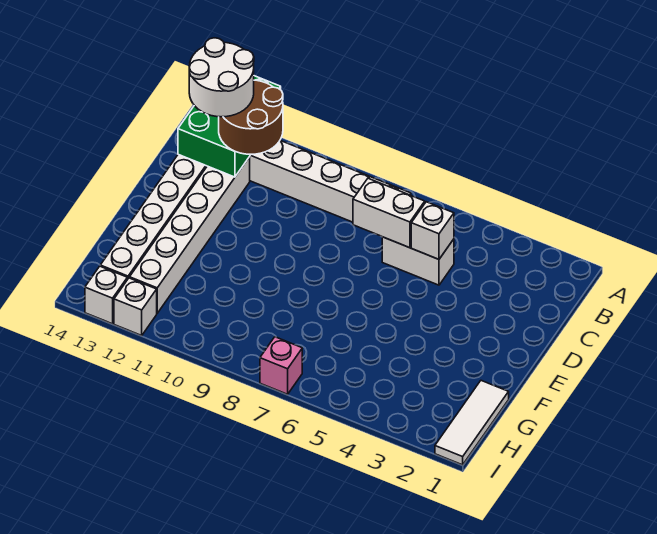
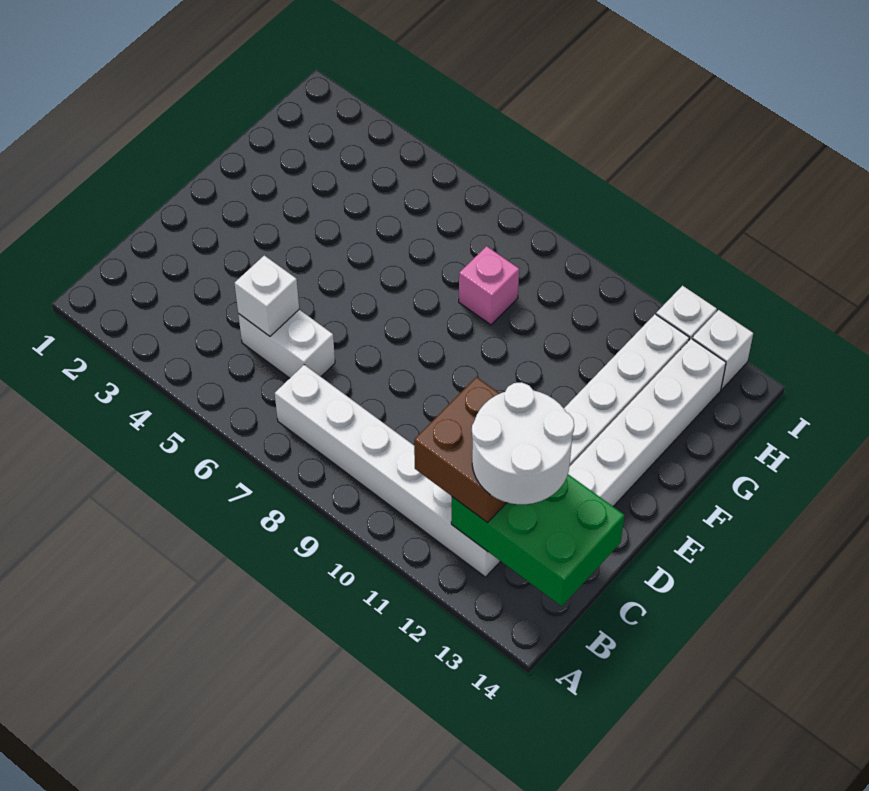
green brick A12:C13 level 2 -> green brick B12:C14 level 2
brown round brick B11:C12 level 3 -> brown brick B11:C12 level 3
white brick C6:C7 level 2 -> none
white tile G1:I1 level 1 -> none
pink brick I7 level 1 -> pink brick G8 level 1

